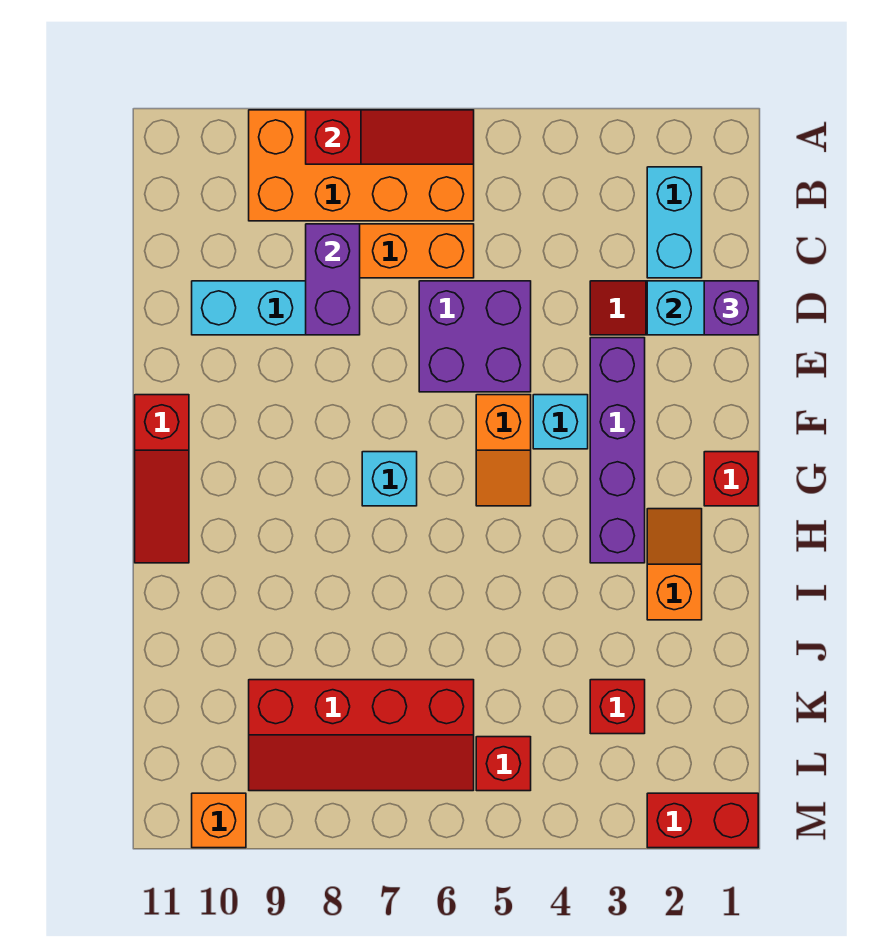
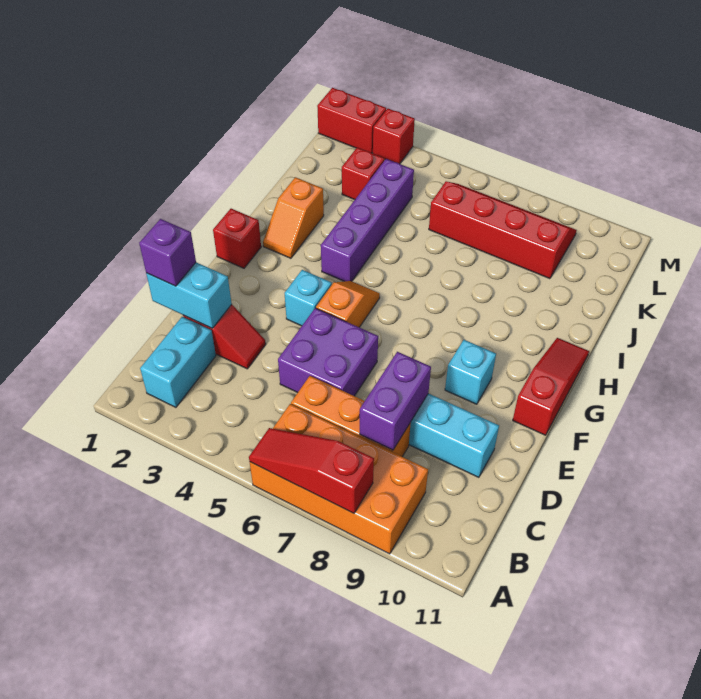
purple brick E3:H3 level 1 -> purple brick H4:K4 level 1
cyan brick G7 level 1 -> cyan brick F9 level 1
red brick L5 level 1 -> red brick M3 level 1
orange brick M10 level 1 -> none

